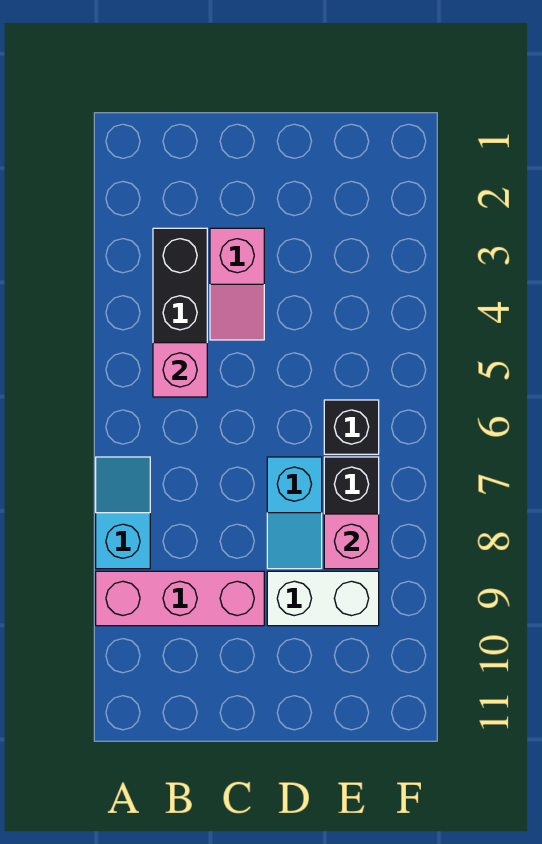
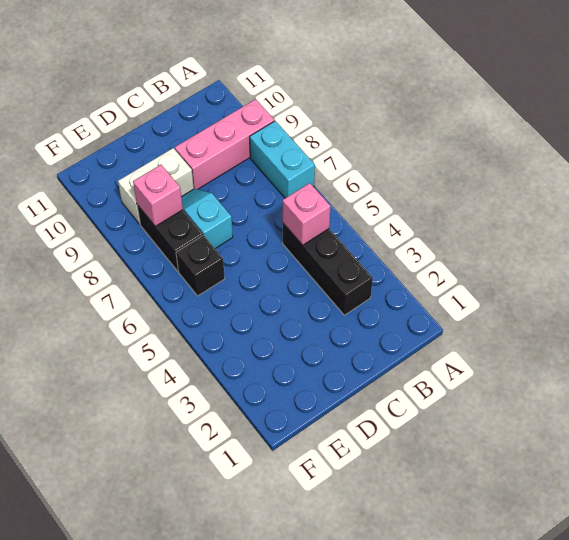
cyan slope A7:A8 level 1 top 8 -> cyan brick A7:A8 level 1
pink slope C3:C4 level 1 top 3 -> none

